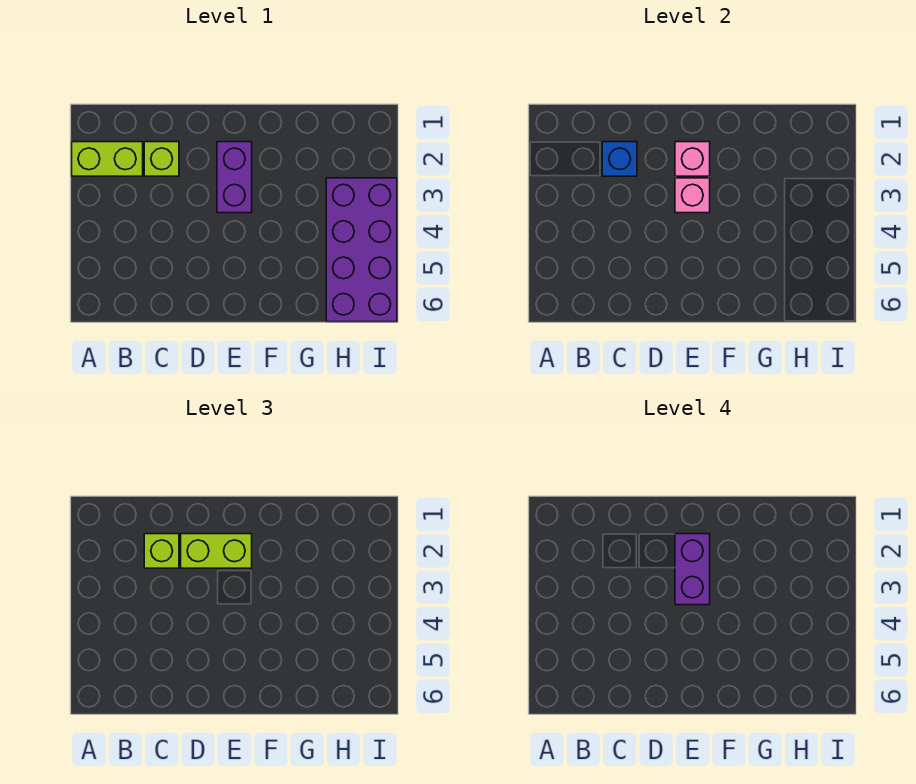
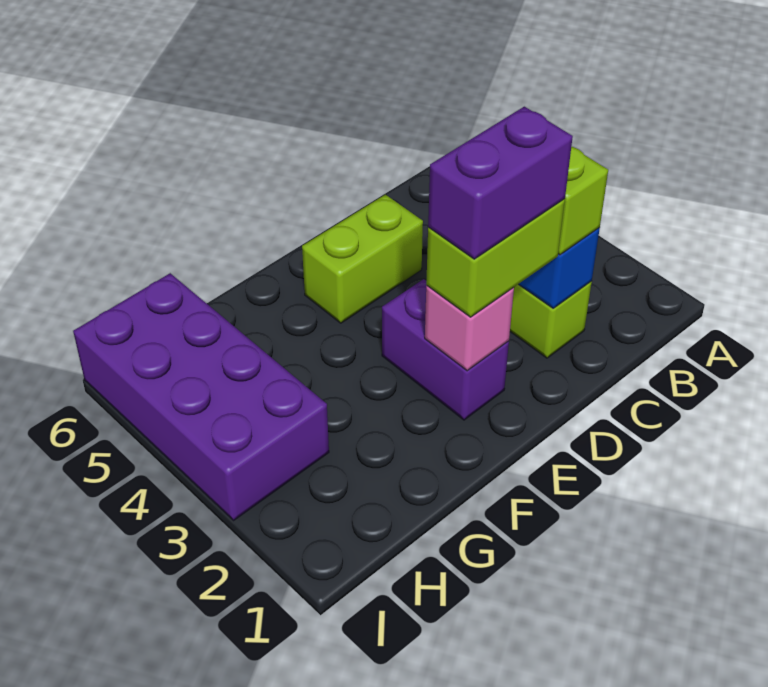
lime brick A2:B2 level 1 -> lime brick D5:E5 level 1
purple brick E2:E3 level 4 -> purple brick D2:E2 level 4
pink brick E3 level 2 -> none

